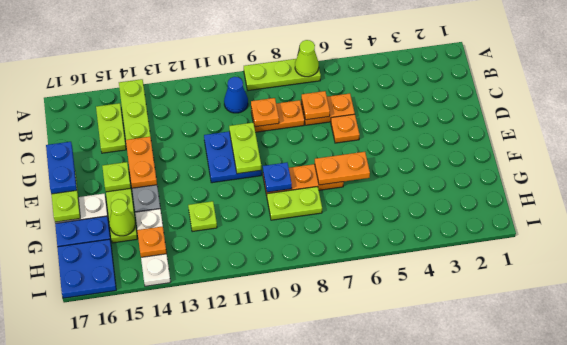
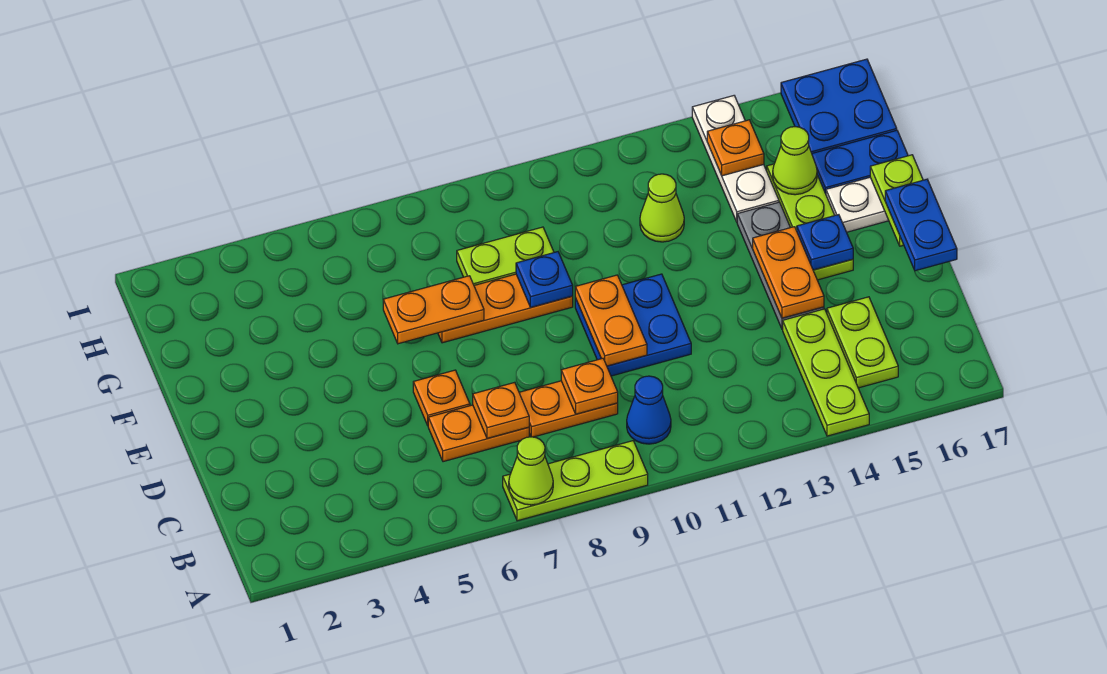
lime plate D10:E10 level 2 -> orange plate D10:E10 level 2
lime plate E15 level 2 -> blue plate E15 level 2
lime plate G12 level 1 -> lime cone G12 level 1

